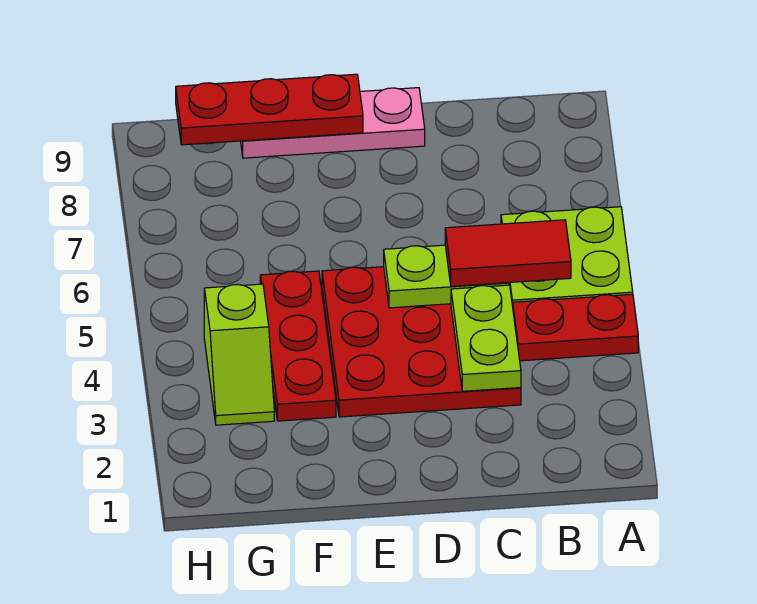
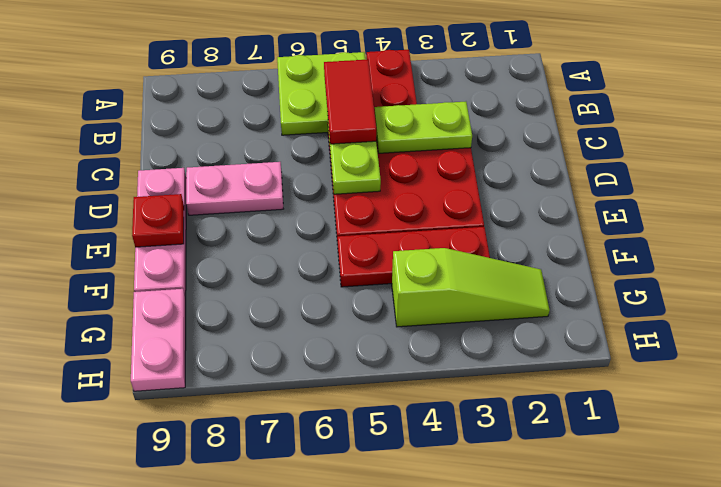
none -> pink plate D7:D8 level 1
red plate E9:G9 level 2 -> red plate E9 level 2
lime slope G3:G4 level 1 top 4 -> lime slope G2:G4 level 1 top 4
none -> pink plate G9:H9 level 1

